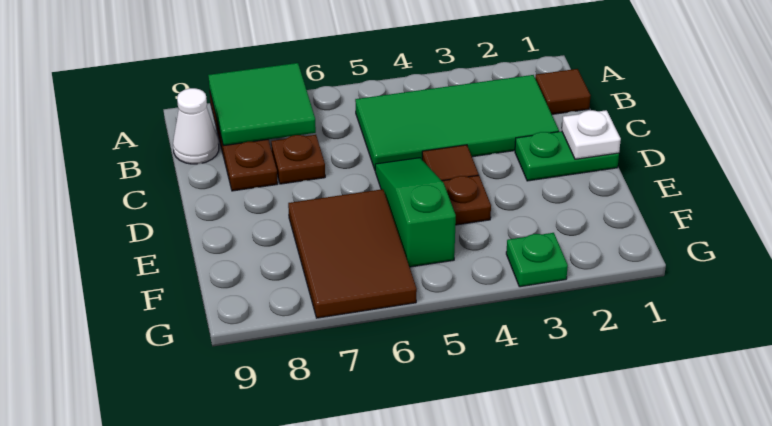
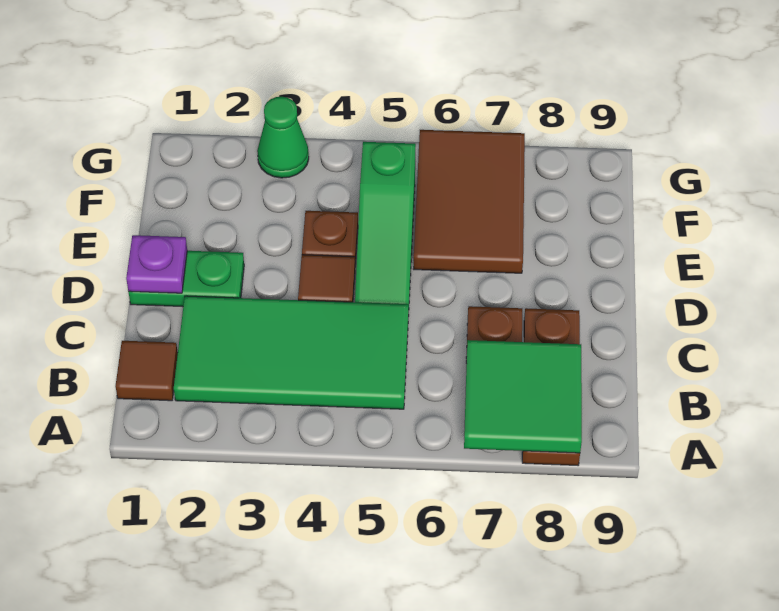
white cone B9 level 1 -> none
white plate D1 level 2 -> purple plate D1 level 2
green plate G3 level 1 -> green cone G3 level 1

